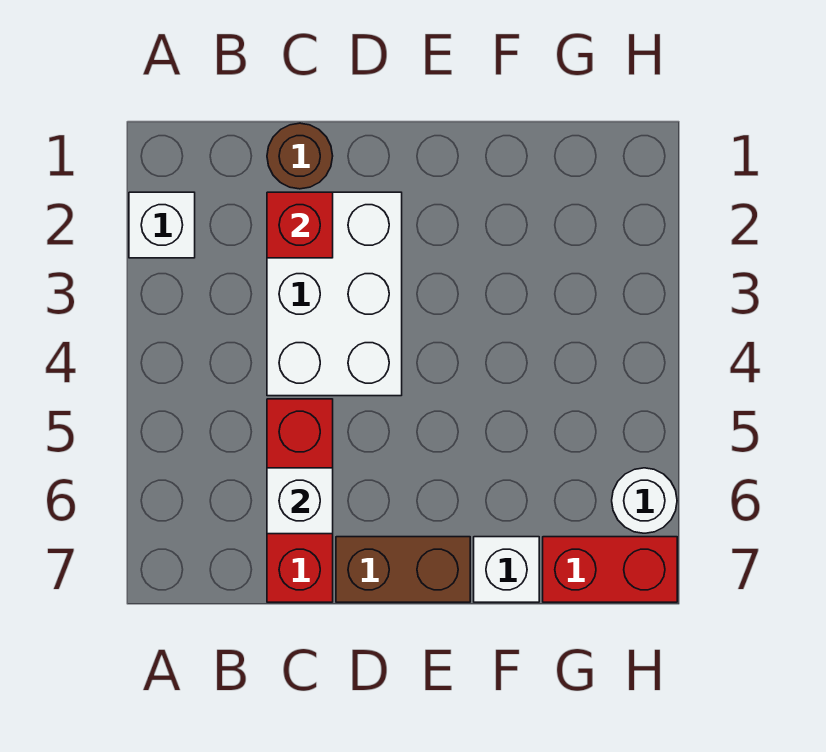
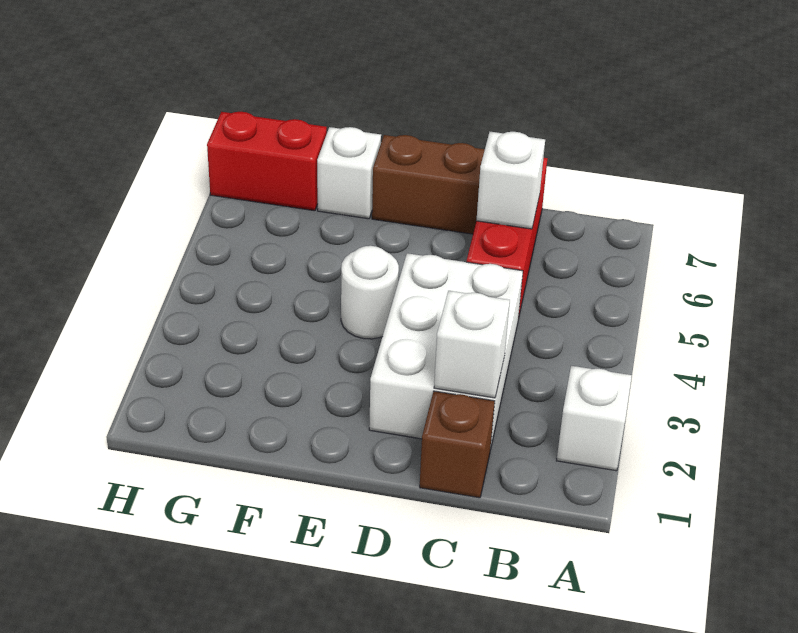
brown round brick C1 level 1 -> brown brick C1 level 1
red brick C2 level 2 -> white brick C2 level 2
white round brick H6 level 1 -> white round brick E4 level 1

